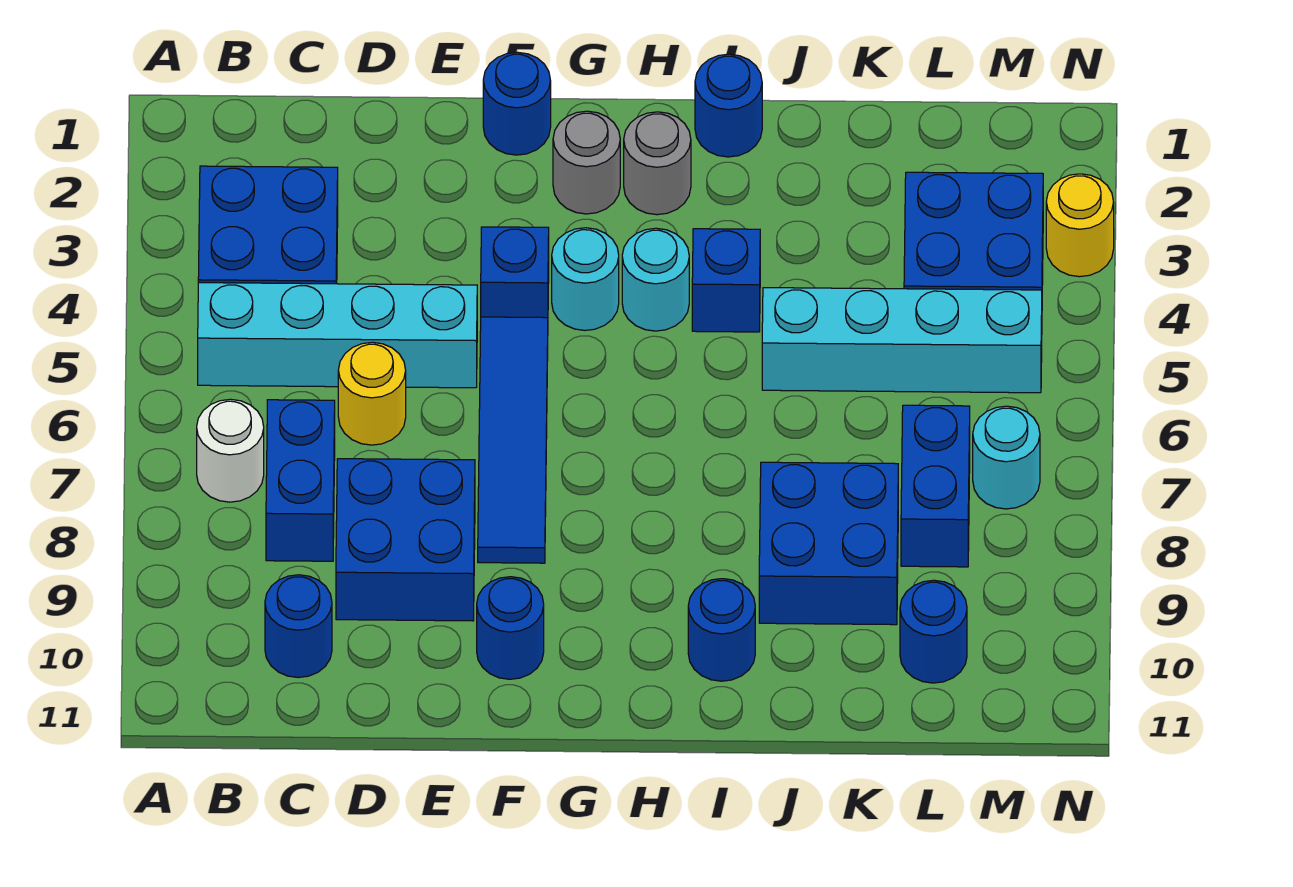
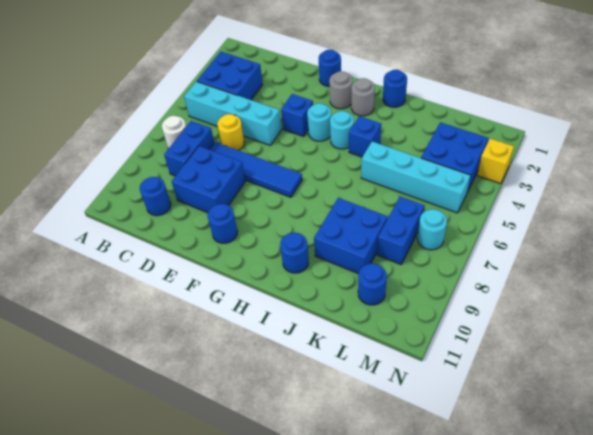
blue tile F5:F8 level 1 -> blue tile D7:G7 level 1
yellow round brick N3 level 1 -> yellow brick N3 level 1

